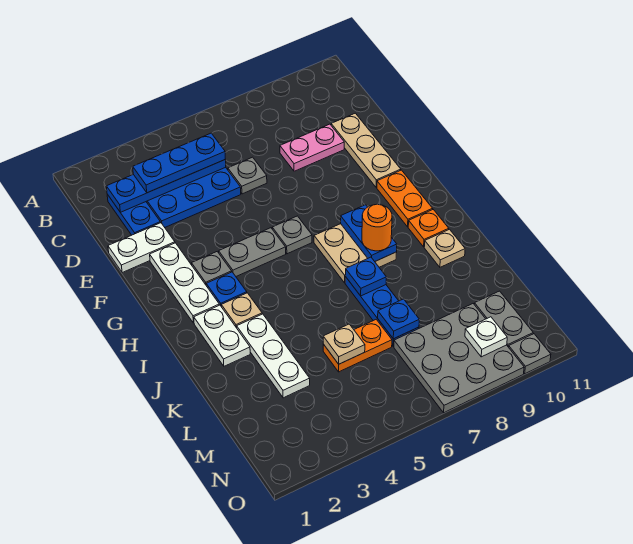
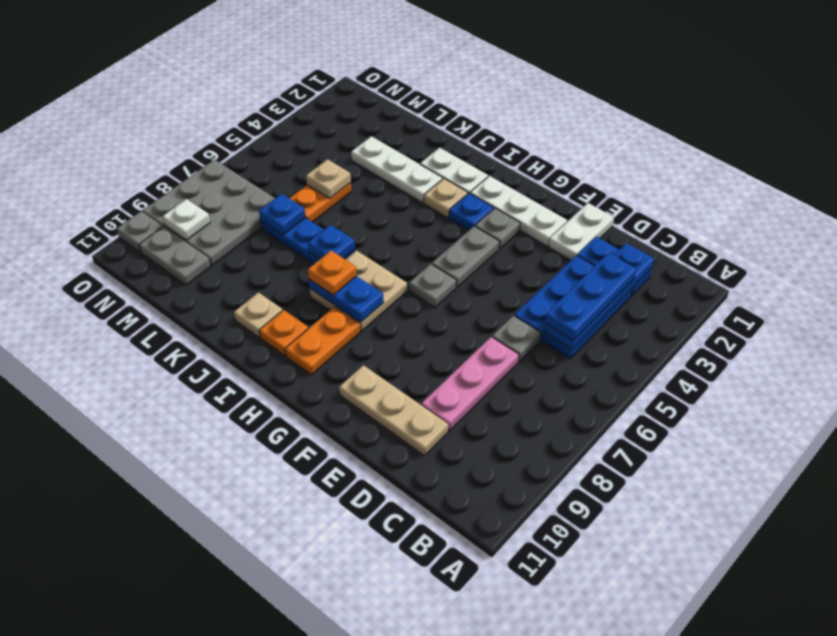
pink plate D8:D9 level 1 -> pink plate D7:D9 level 1
orange plate G10:H10 level 1 -> orange plate H9:H10 level 1
orange round brick I8 level 3 -> orange plate I8 level 3

